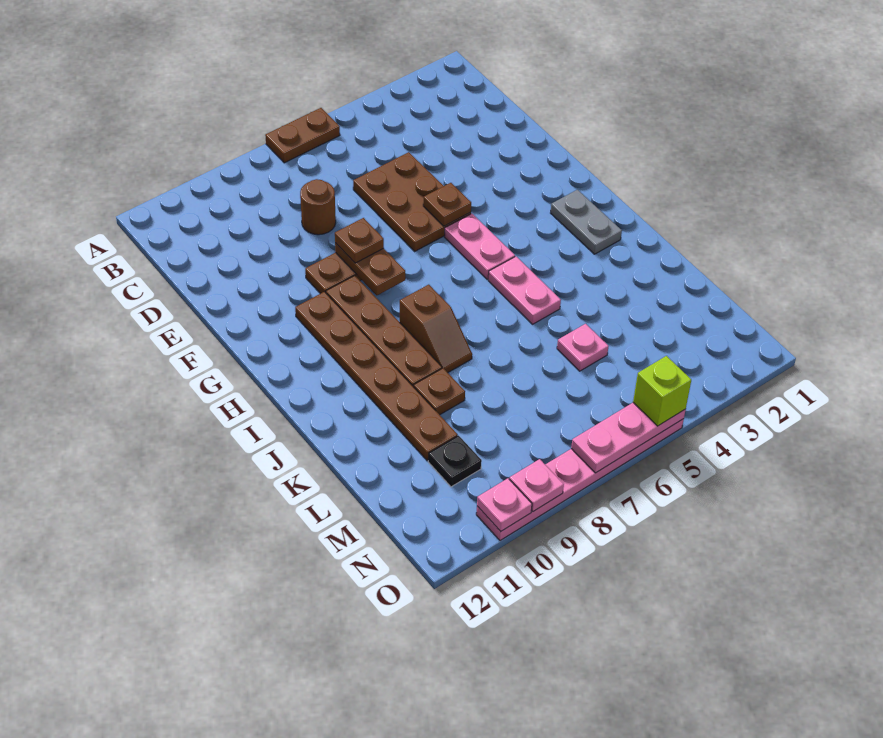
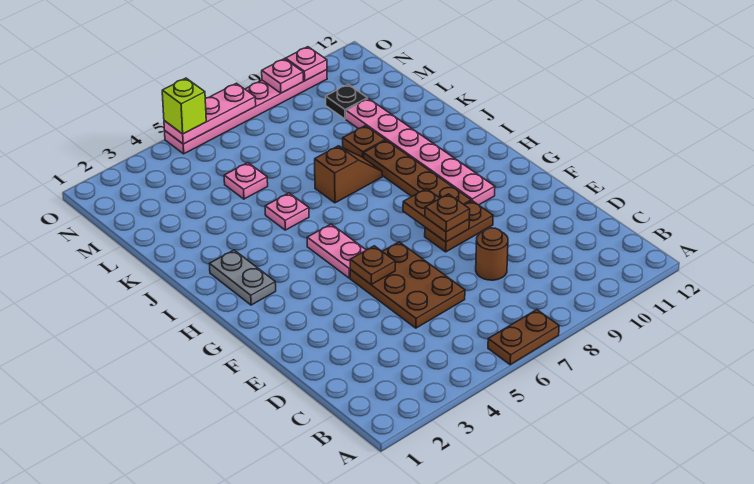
brown plate G10:L10 level 1 -> pink plate G10:L10 level 1
pink plate I5:J5 level 1 -> pink plate J5 level 1
brown slope I8:J8 level 1 top I -> brown slope J7:J8 level 1 top 7

